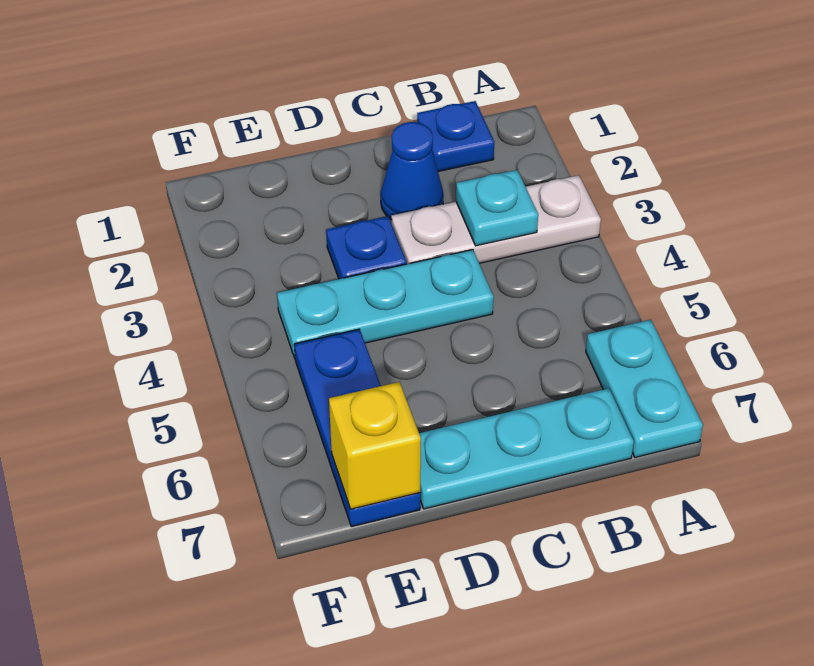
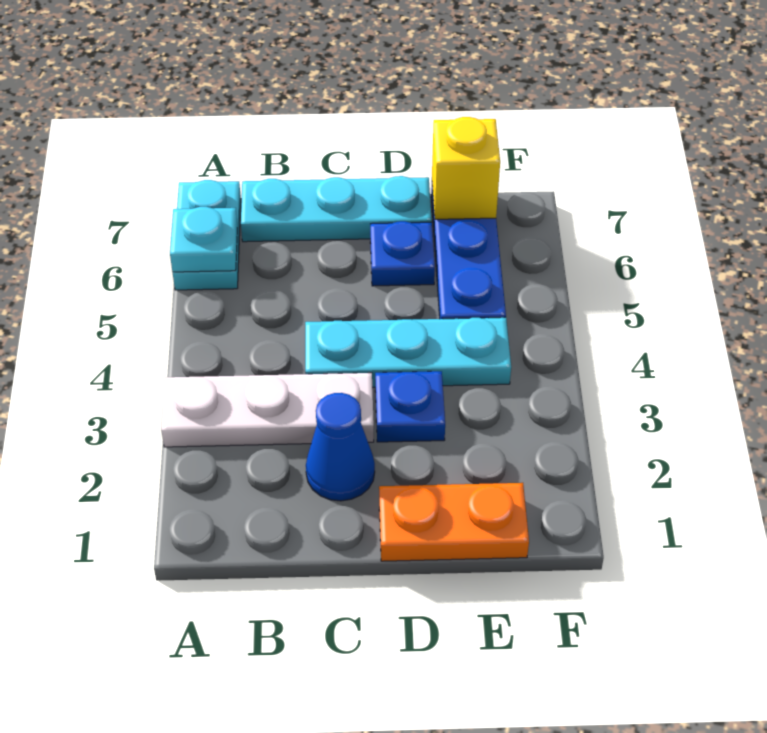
blue plate B1 level 1 -> blue plate D6 level 1
cyan plate B3 level 2 -> cyan plate A6 level 2
none -> orange plate D1:E1 level 1

